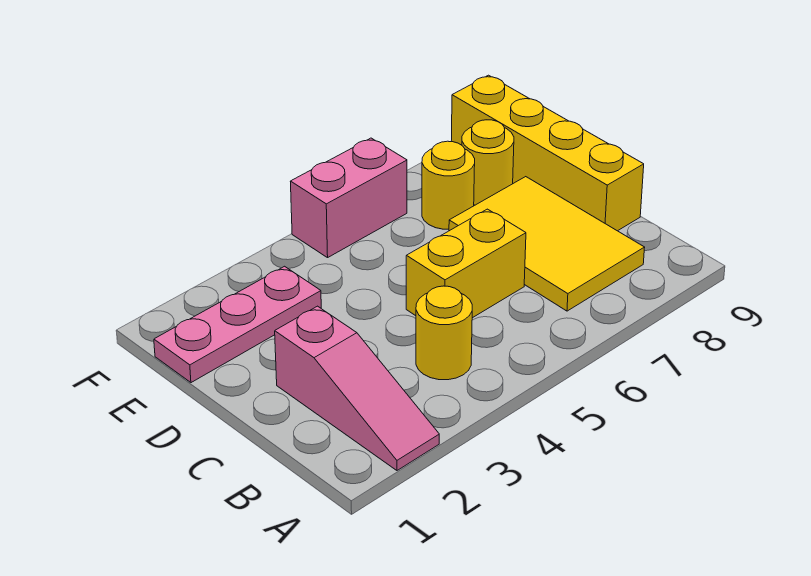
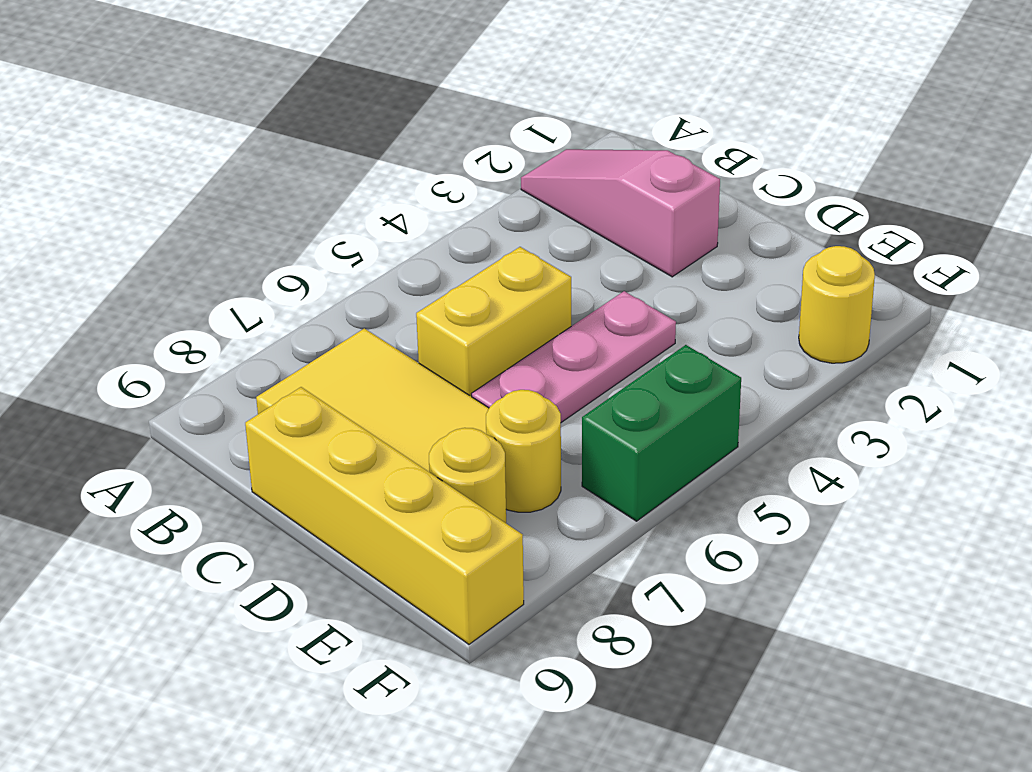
yellow round brick B4 level 1 -> yellow round brick F2 level 1
pink plate E1:E3 level 1 -> pink plate D4:D6 level 1
pink brick F5:F6 level 1 -> green brick F5:F6 level 1

